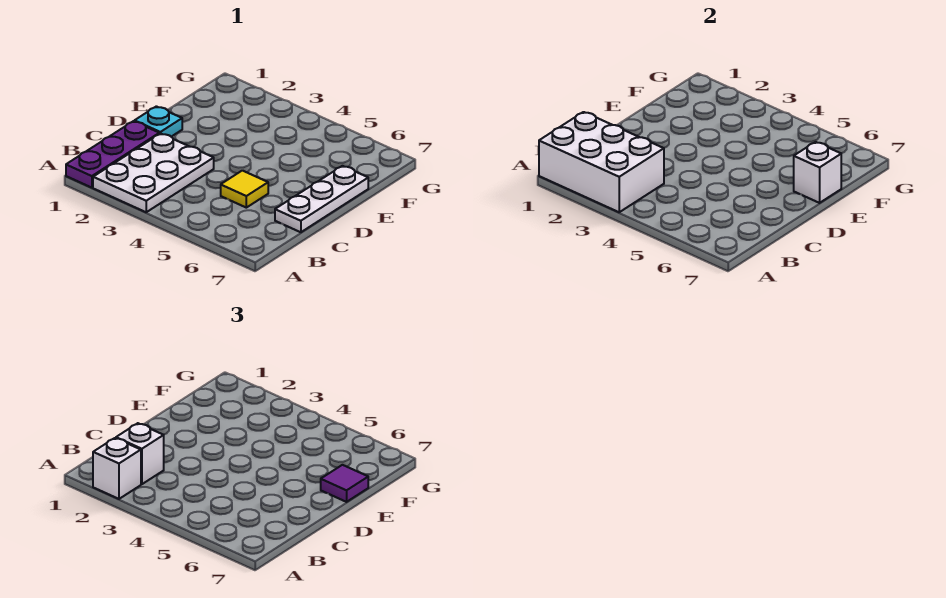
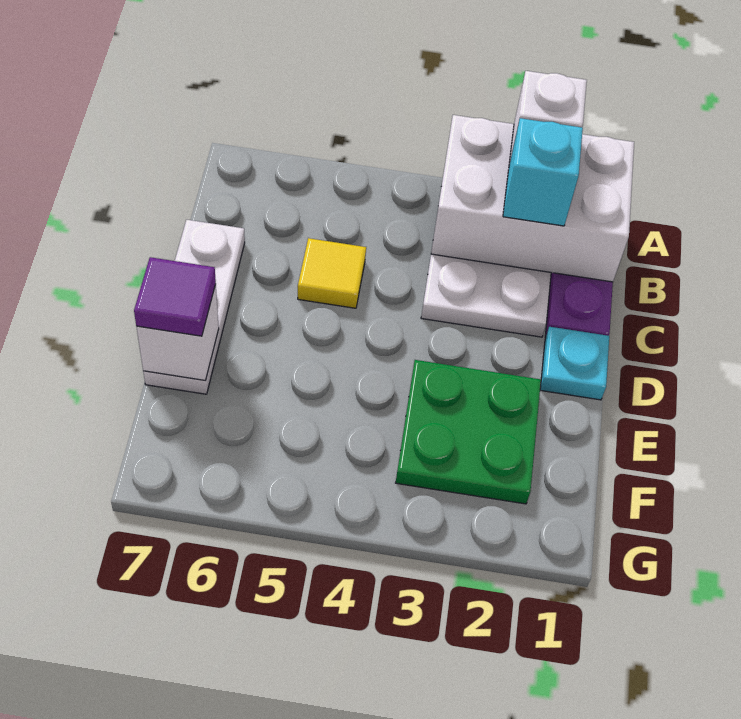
white brick B2 level 3 -> cyan brick B2 level 3
none -> green plate E2:F3 level 1

